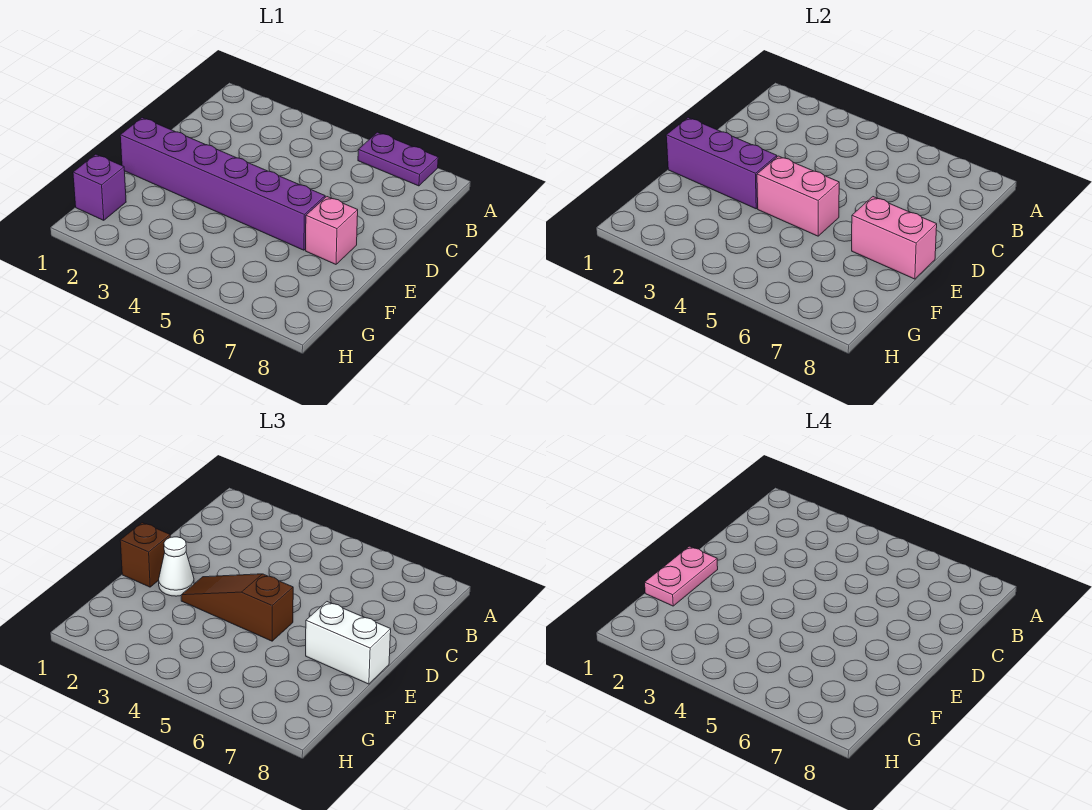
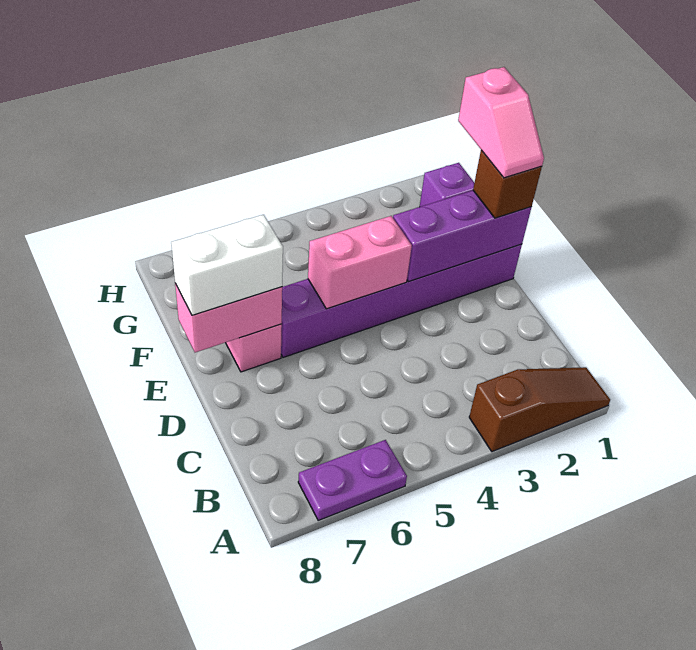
pink plate E1:F1 level 4 -> pink slope E1:F1 level 4 top F
white cone E2 level 3 -> none
brown slope E3:E5 level 3 top 5 -> brown slope A1:A3 level 1 top 3

